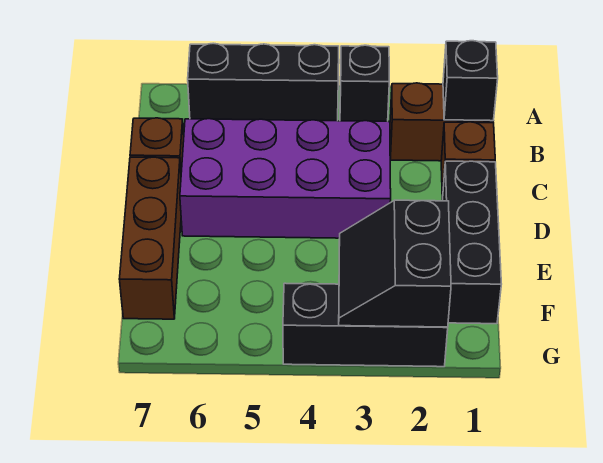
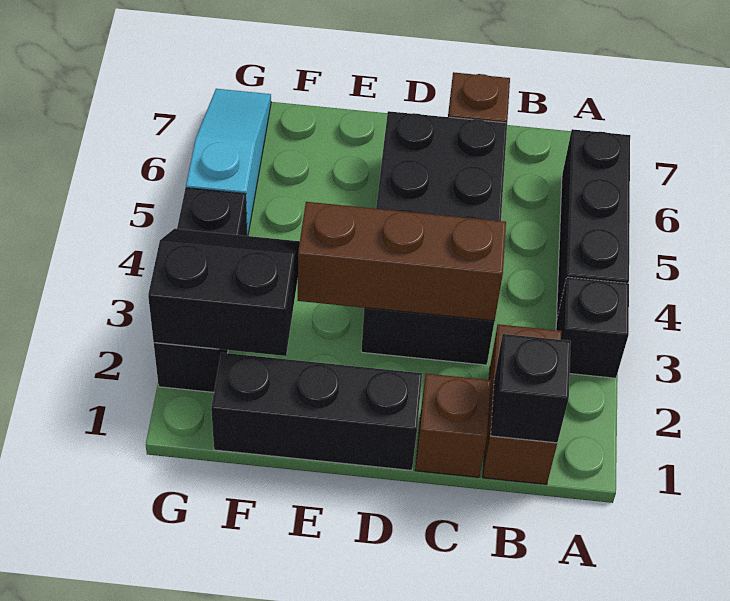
purple brick C3:D6 level 1 -> black brick C3:D6 level 1
brown brick D7:F7 level 1 -> brown brick C3:E3 level 2
none -> cyan slope G5:G7 level 1 top 5

